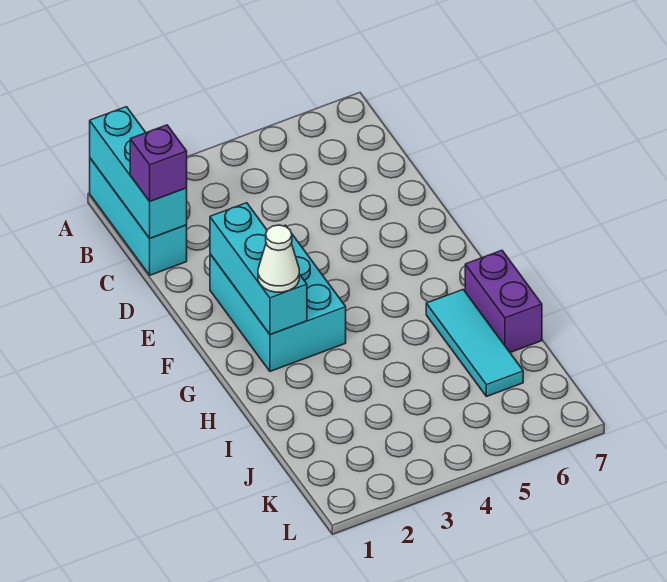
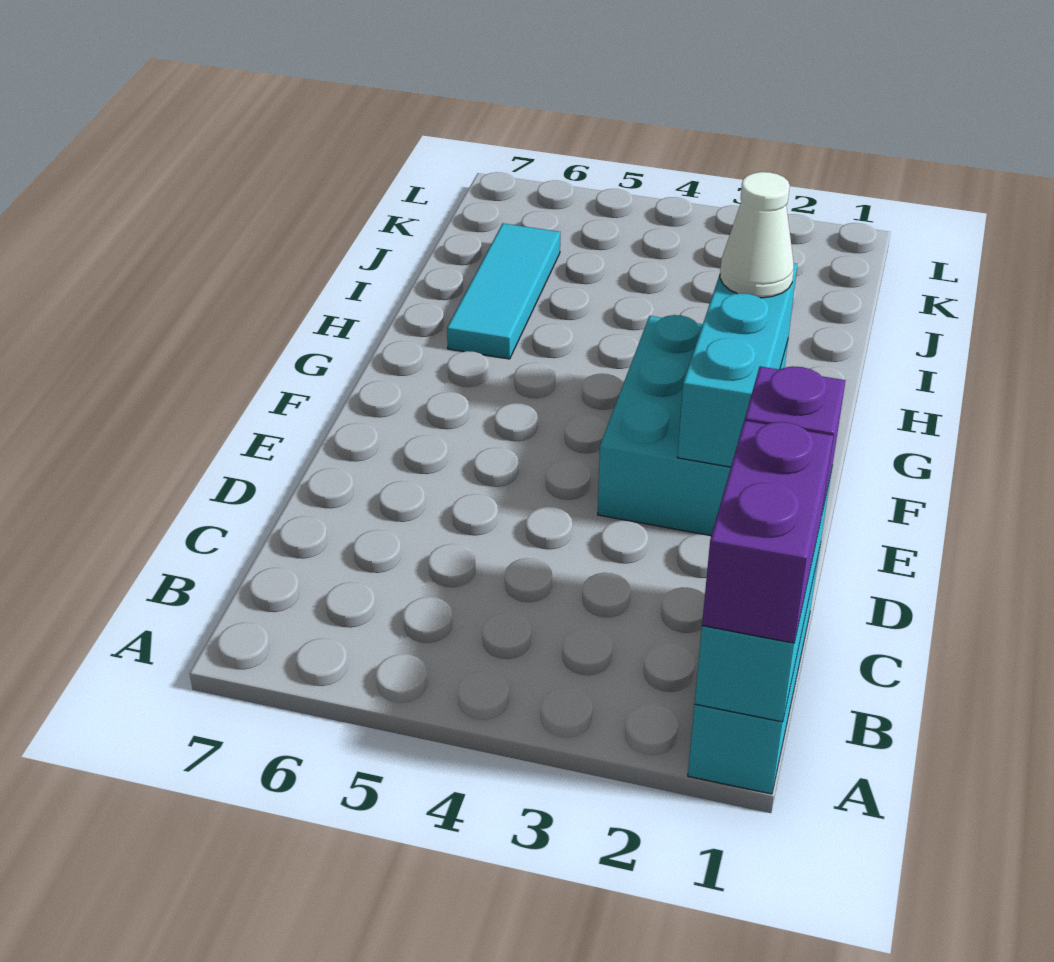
purple brick H7:I7 level 1 -> purple brick A1:B1 level 3

